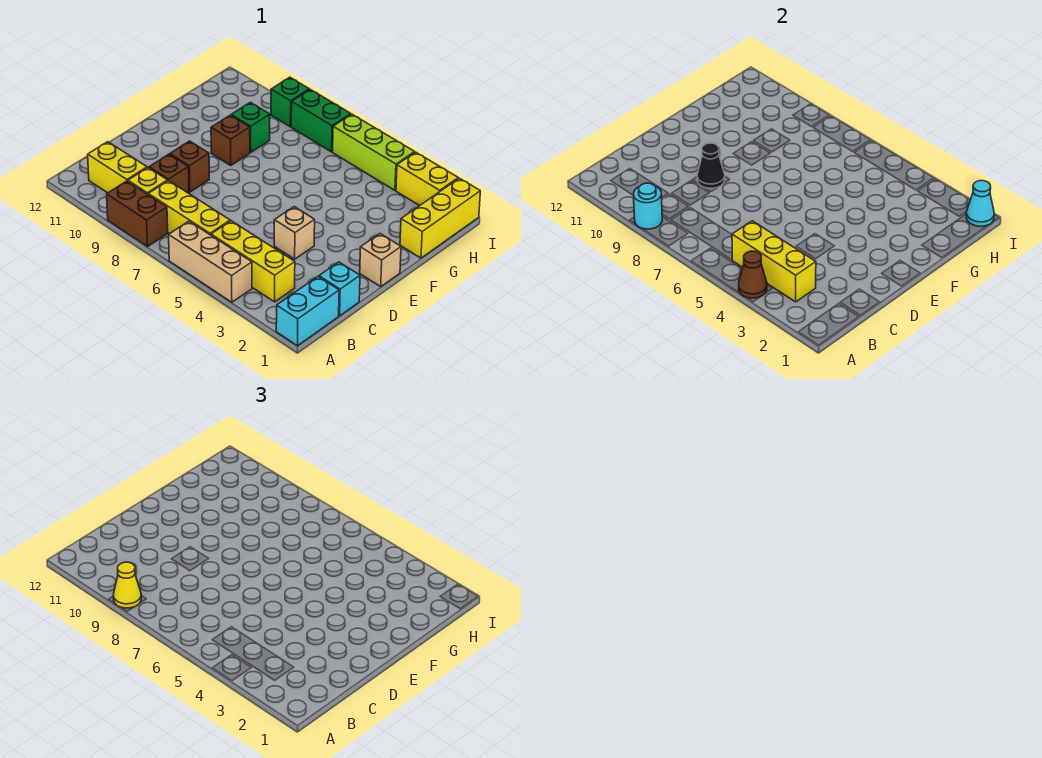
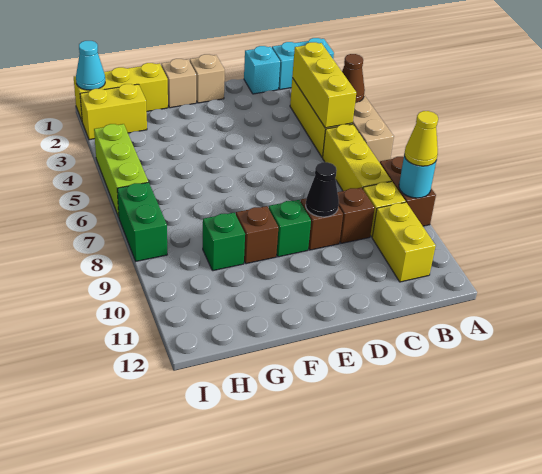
tan brick D4 level 1 -> tan brick F1 level 1
yellow brick I2:I3 level 1 -> yellow brick H2:I2 level 1
green brick I9 level 1 -> green brick E9 level 1

